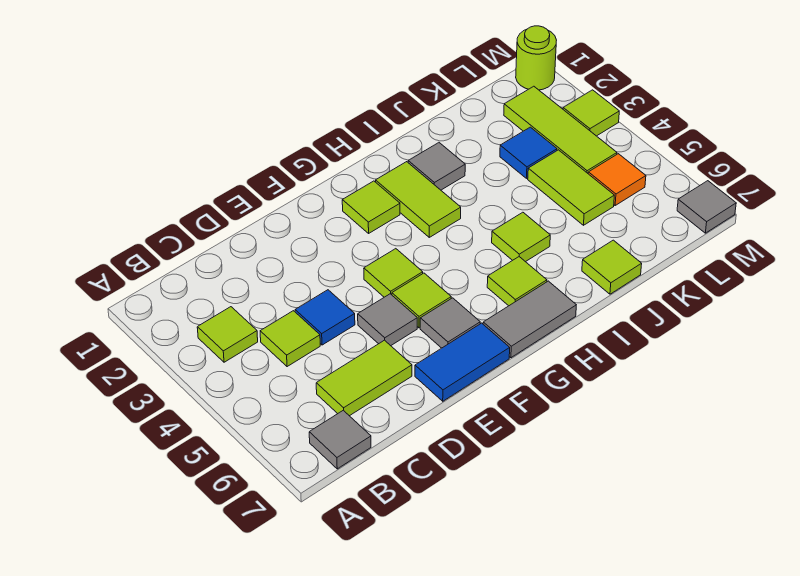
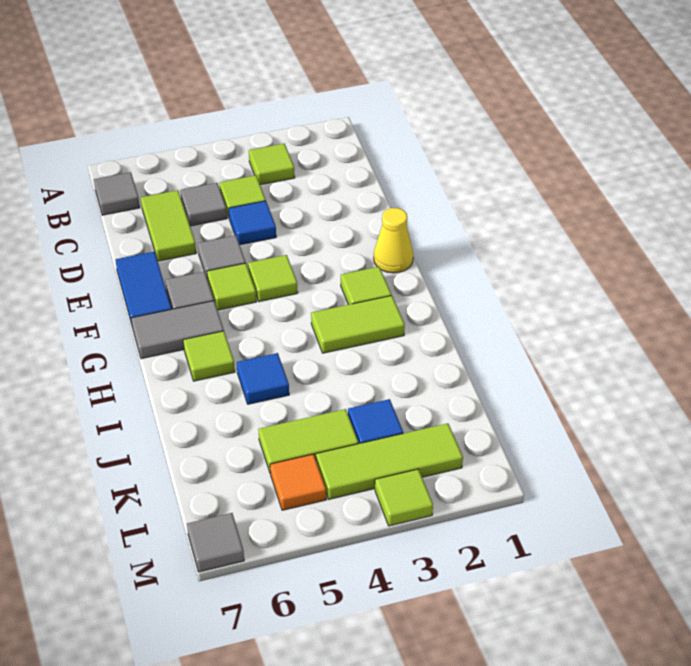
none -> yellow cone F1 level 1
grey tile G7:H7 level 1 -> grey tile G6:G7 level 1
grey tile I2 level 1 -> grey tile C5 level 1
lime tile I5 level 1 -> blue tile I5 level 1
lime tile J7 level 1 -> none
lime round brick M1 level 1 -> none

